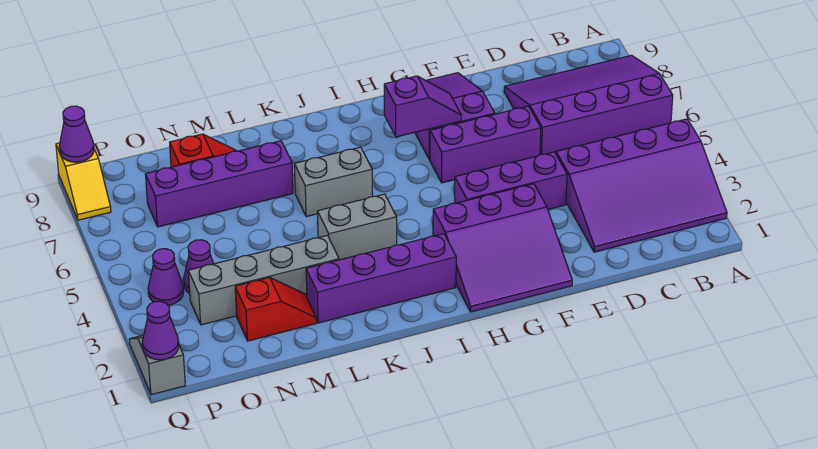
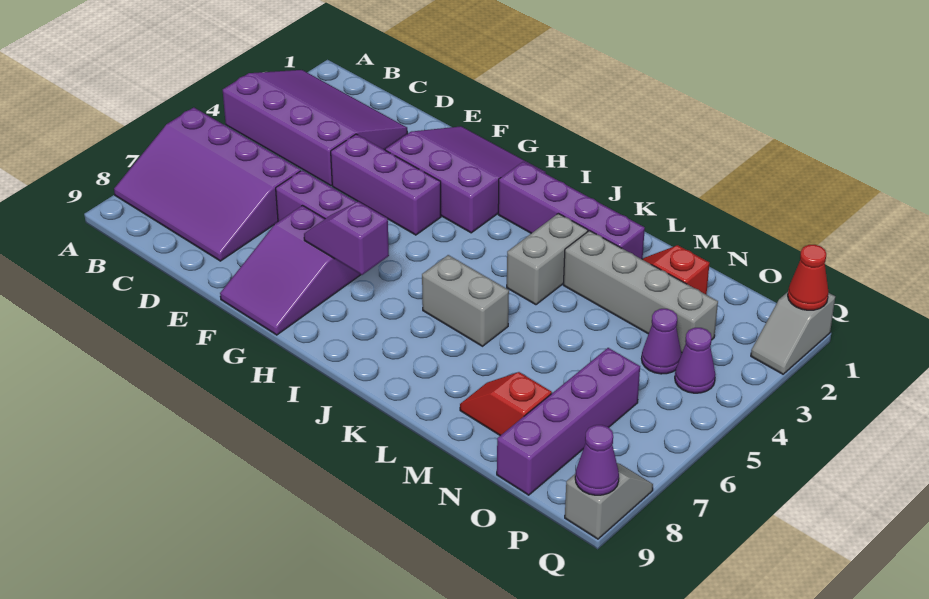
grey brick J4:K4 level 1 -> grey brick K3:K4 level 1
purple brick L7:O7 level 1 -> purple brick O6:O9 level 1
purple cone Q1 level 2 -> red cone Q1 level 2
yellow slope Q8:Q9 level 1 top 9 -> grey slope Q8:Q9 level 1 top 9

